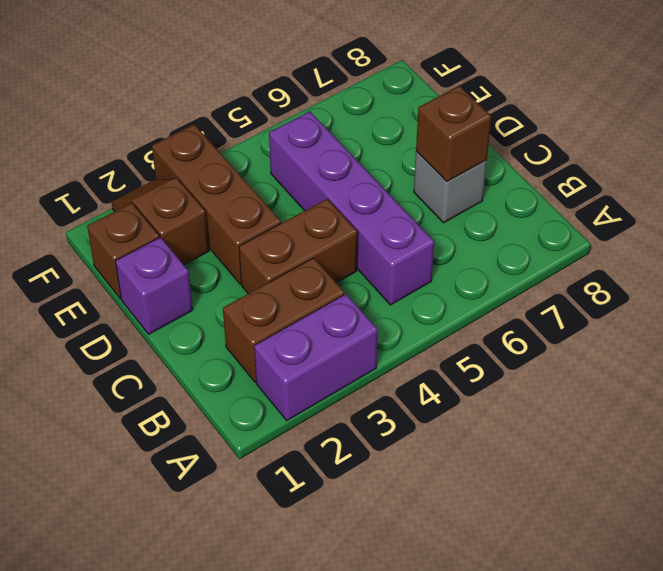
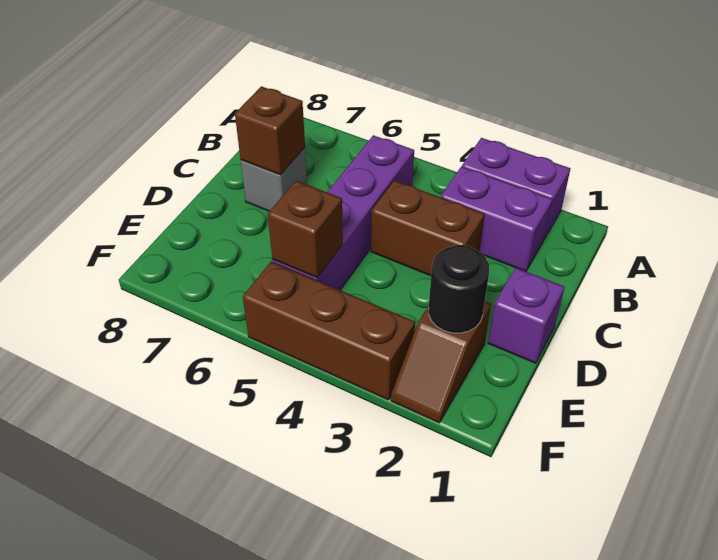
brown brick B2:B3 level 1 -> purple brick B2:B3 level 1
brown brick D3:F3 level 1 -> brown brick F3:F5 level 1
brown brick E1 level 1 -> brown brick E5 level 2
none -> black round brick E2 level 2

